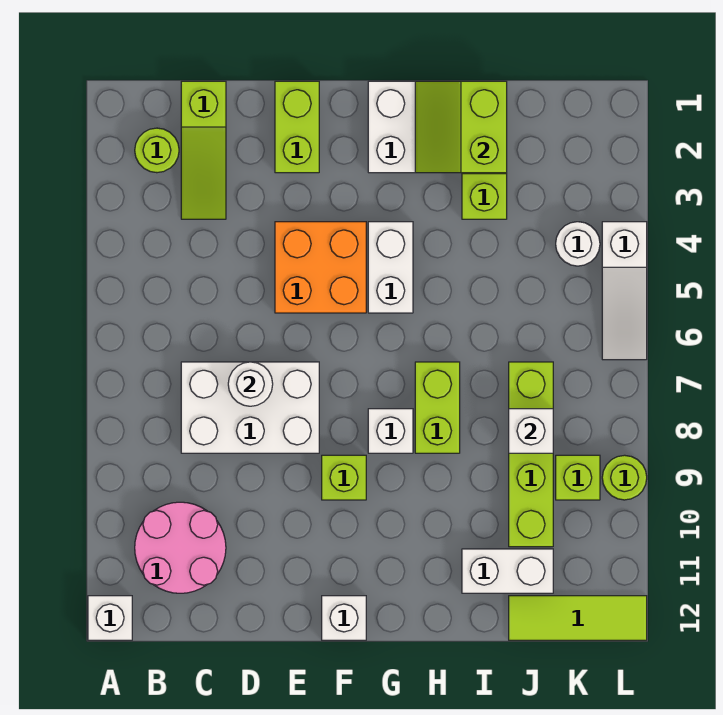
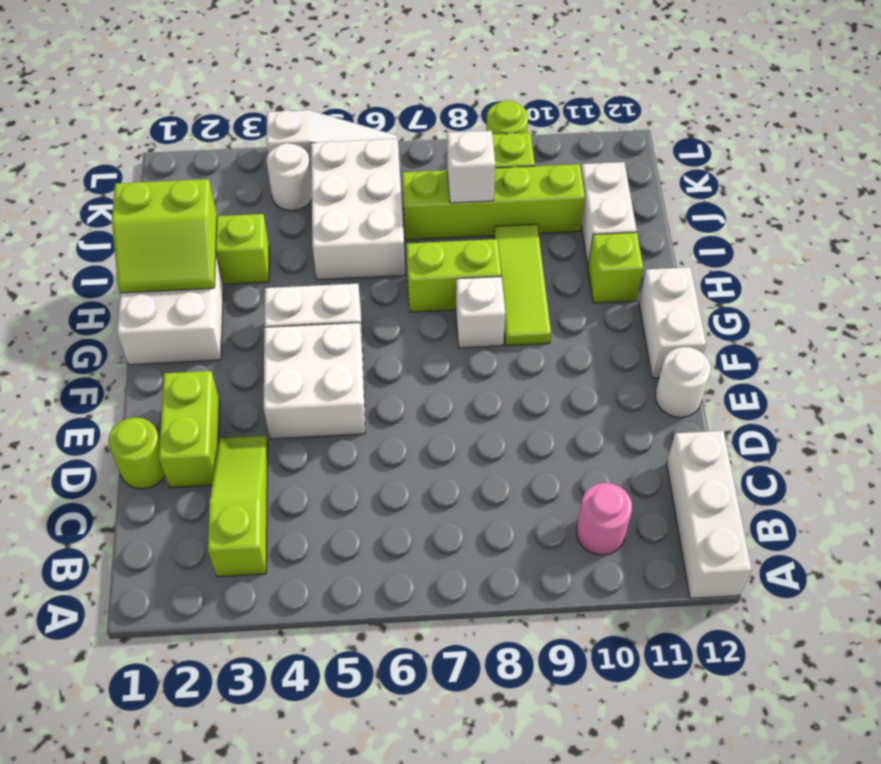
white brick A12 level 1 -> white brick A12:C12 level 1
lime round brick B2 level 1 -> lime round brick D1 level 1
pink round brick B10:C11 level 1 -> pink round brick B10 level 1
lime slope C1:C3 level 1 top 1 -> lime slope B3:D3 level 1 top B
white brick C7:E8 level 1 -> white brick I5:K6 level 1
white round brick D7 level 2 -> white round brick E12 level 1
lime brick E1:E2 level 1 -> lime brick D2:E2 level 1
orange brick E4:F5 level 1 -> white brick E4:F5 level 1
lime brick F9 level 1 -> lime brick H11 level 1
white brick F12 level 1 -> white brick F12:G12 level 1
lime tile J12:L12 level 1 -> lime tile G9:I9 level 1

